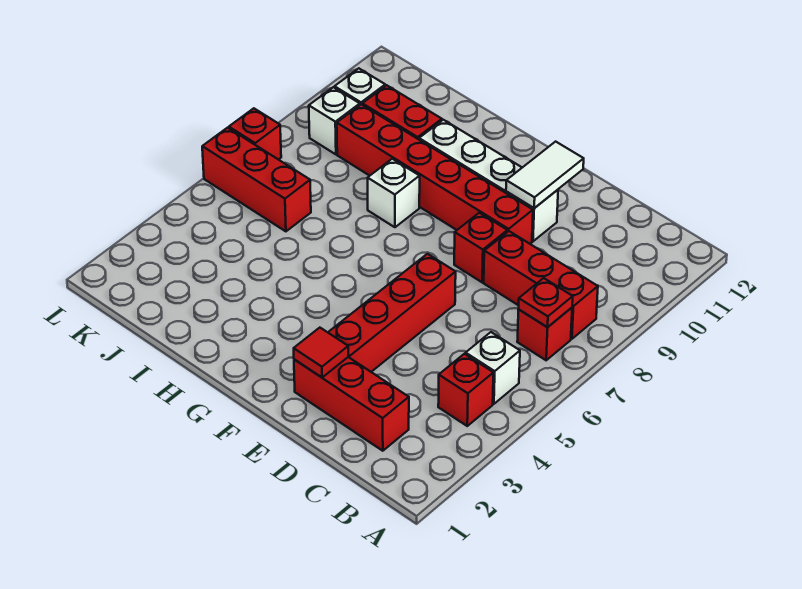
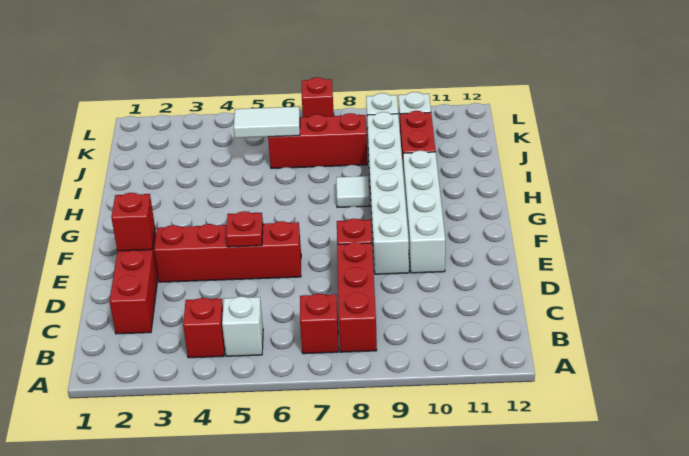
red plate B7 level 2 -> red plate E5 level 2
red tile E2 level 2 -> red brick E2 level 2
red brick E9:J9 level 1 -> white brick E9:J9 level 1
white tile E10:E11 level 2 -> white tile J5:J6 level 2
white brick H8 level 1 -> white tile H8 level 1
red brick J6:L6 level 1 -> red brick J6:J8 level 1

